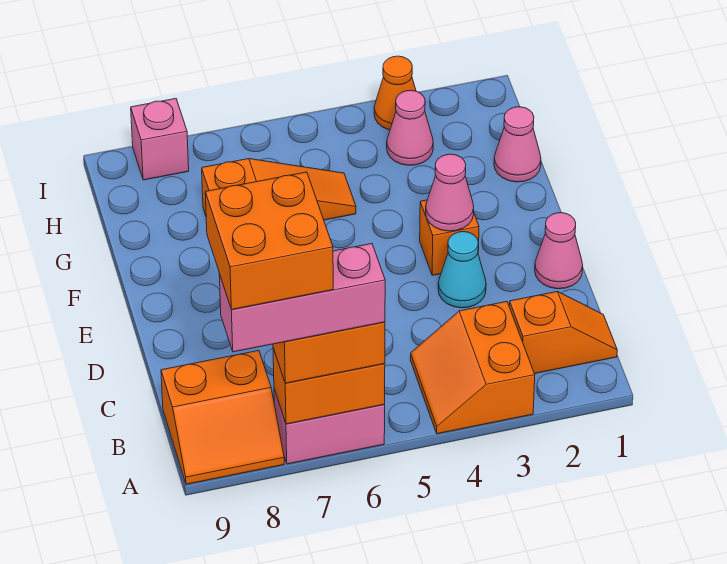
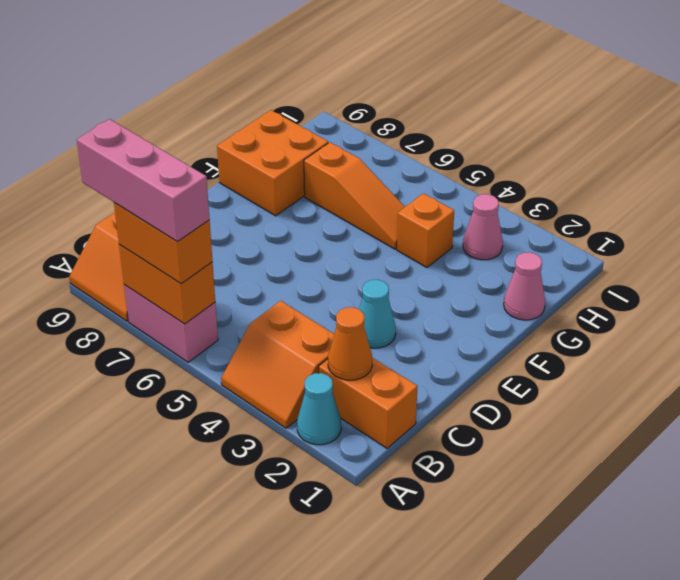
none -> cyan cone A2 level 1
orange slope A3:B4 level 1 top 3 -> orange slope A3:B4 level 1 top B
orange brick A7:B8 level 5 -> orange brick F8:G9 level 1
orange slope B1:B2 level 1 top 2 -> orange brick B1:B2 level 1
pink cone D1 level 1 -> none
orange brick E3 level 1 -> orange brick G4 level 1
pink cone E3 level 2 -> none
orange cone I3 level 1 -> orange cone B2 level 2
pink brick I8 level 1 -> none

